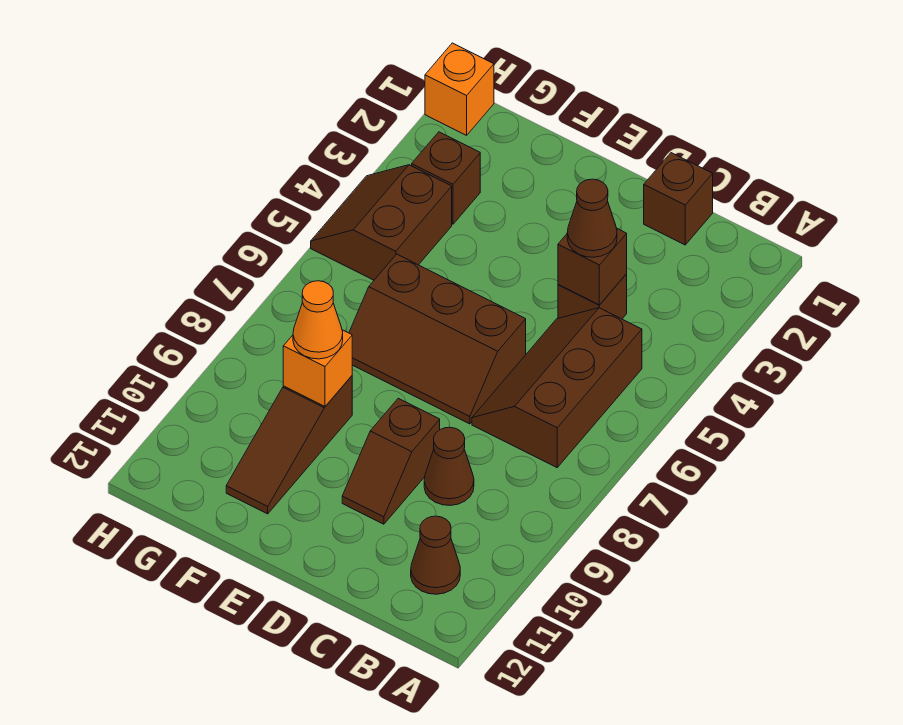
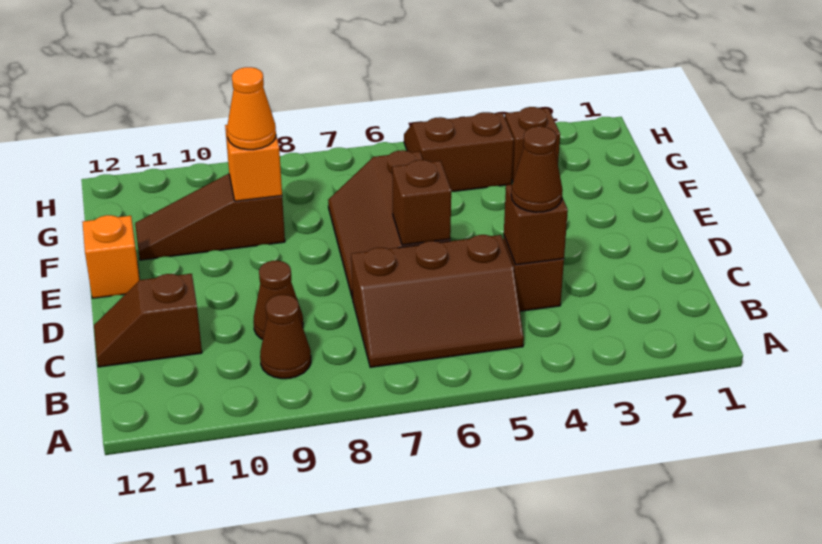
brown slope B5:C7 level 1 top B -> brown slope B5:C7 level 1 top C
brown cone B11 level 1 -> brown cone B9 level 1
brown brick C1 level 1 -> brown brick D6 level 2
brown slope D9:D10 level 1 top 9 -> brown slope C11:C12 level 1 top 11
orange brick H1 level 1 -> orange brick E12 level 1

